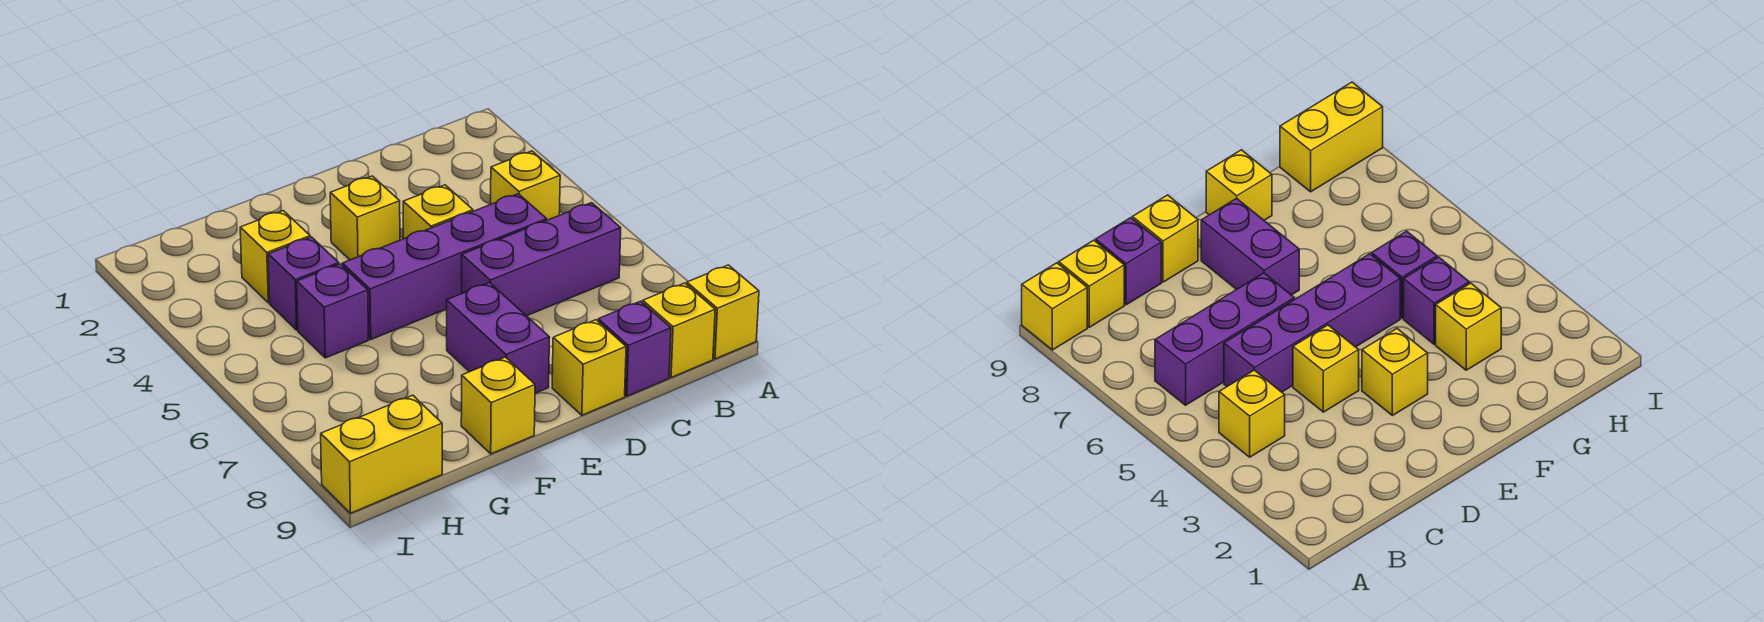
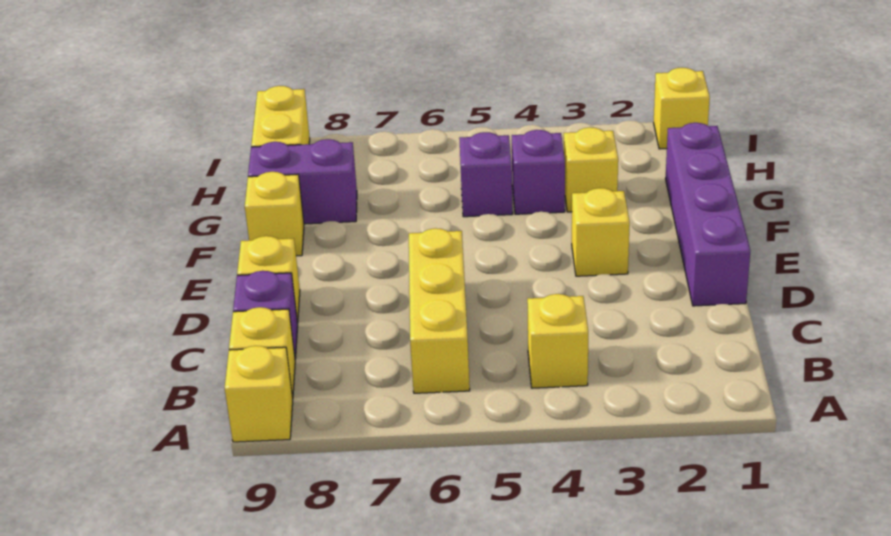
purple brick B6:D6 level 1 -> yellow brick B6:D6 level 1
purple brick C5:F5 level 1 -> purple brick D1:G1 level 1
yellow brick D4 level 1 -> yellow brick I1 level 1
purple brick E7:E8 level 1 -> purple brick G8:G9 level 1

